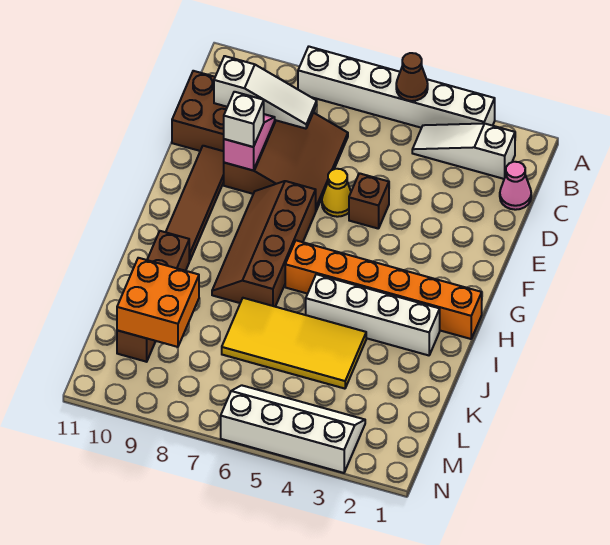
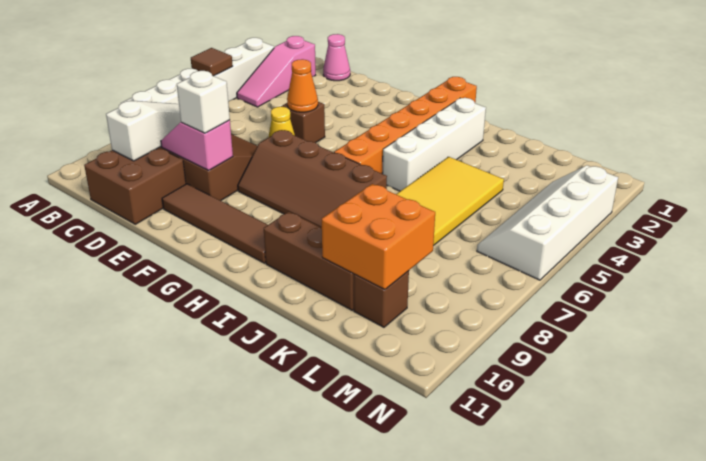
brown cone A5 level 2 -> brown tile A5 level 2
white slope B2:B4 level 1 top 2 -> pink slope B2:B4 level 1 top 2
none -> orange cone E5 level 2

